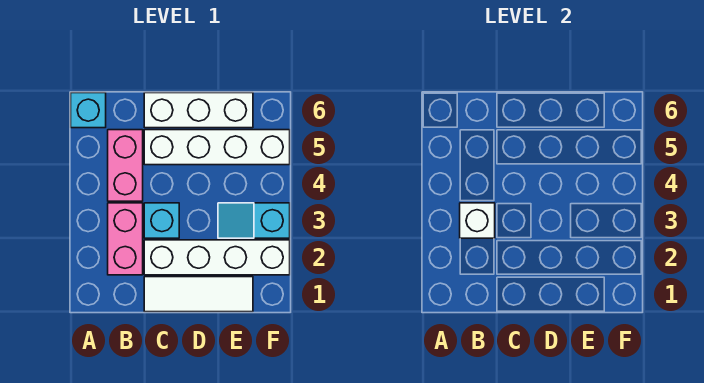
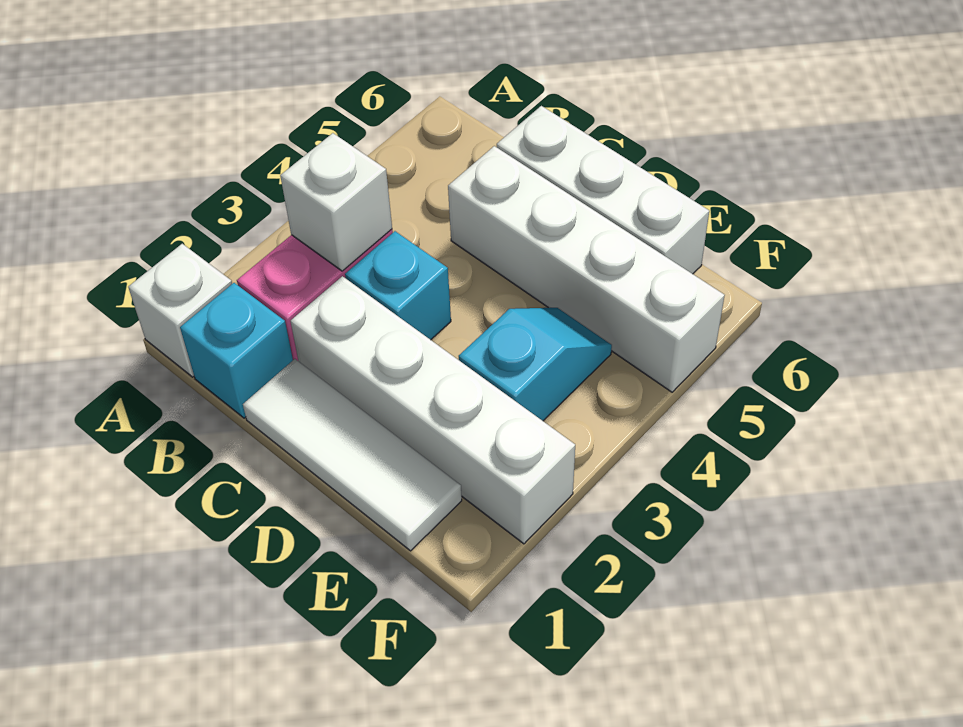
none -> white brick A1 level 1
cyan brick A6 level 1 -> cyan brick B1 level 1
pink brick B4:B5 level 1 -> none
cyan slope E3:F3 level 1 top F -> cyan slope E3:E4 level 1 top 3

